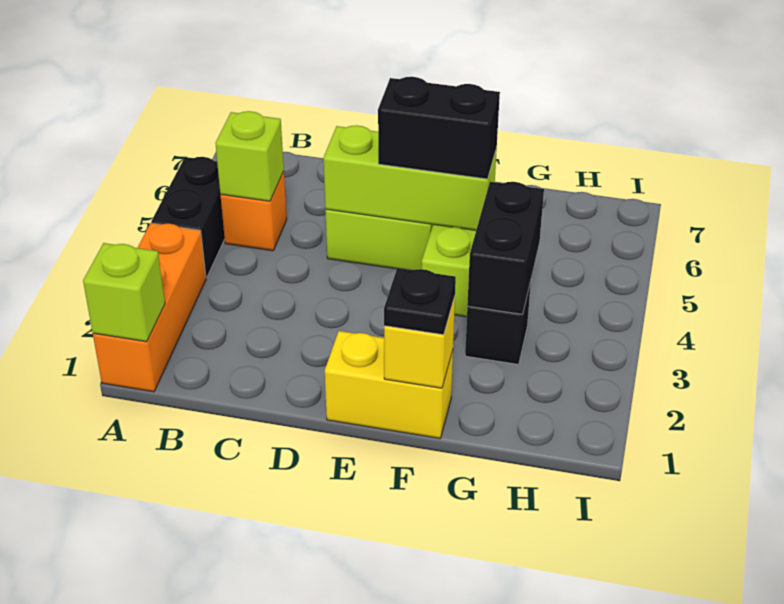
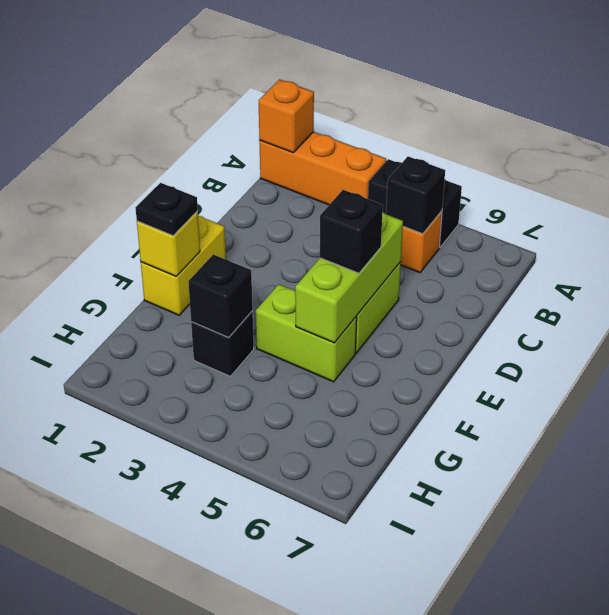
lime brick A1 level 2 -> orange brick A1 level 2
lime brick B5 level 2 -> black brick B5 level 2
black brick E5:F5 level 3 -> black brick E5 level 3
black brick G3:G4 level 2 -> black brick G3 level 2

